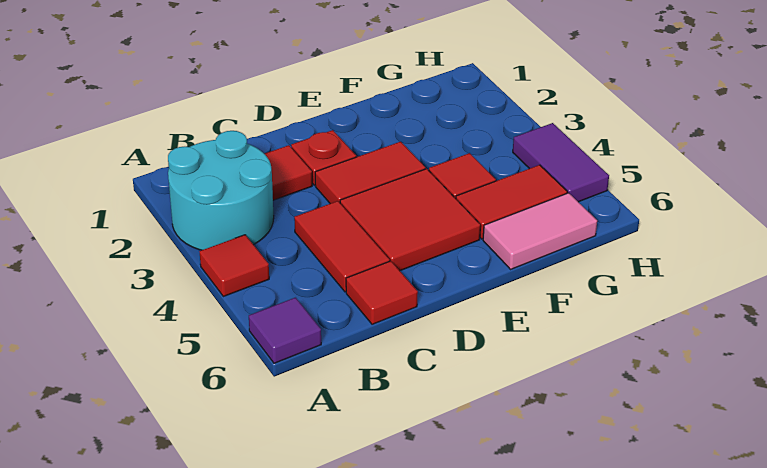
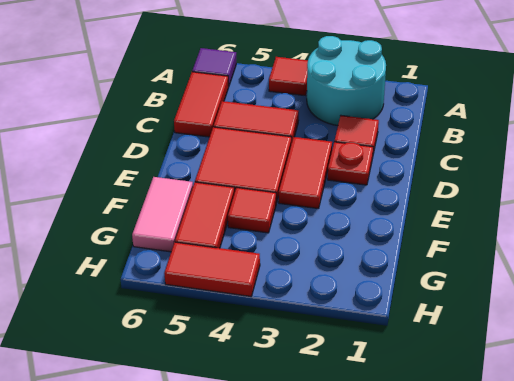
red tile C6 level 1 -> red tile B6:C6 level 1
purple tile H4:H5 level 1 -> red tile H4:H5 level 1

